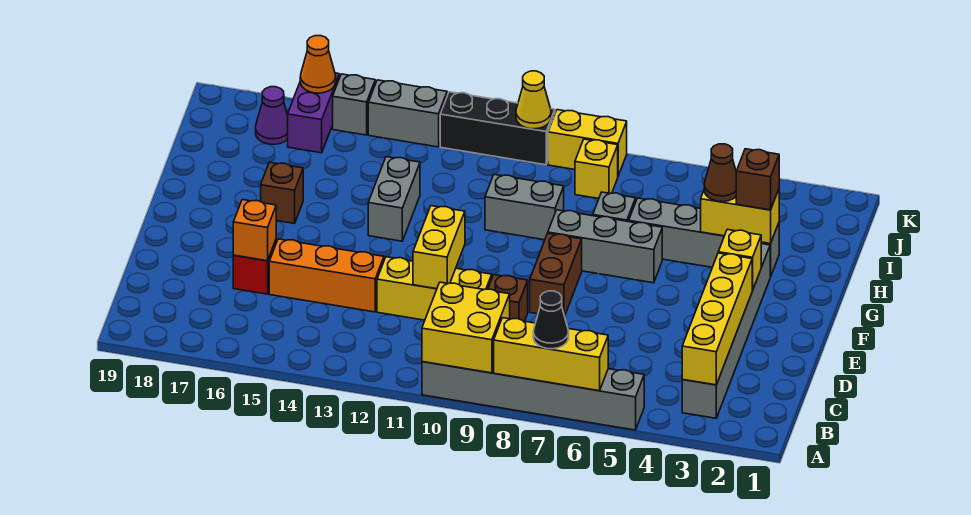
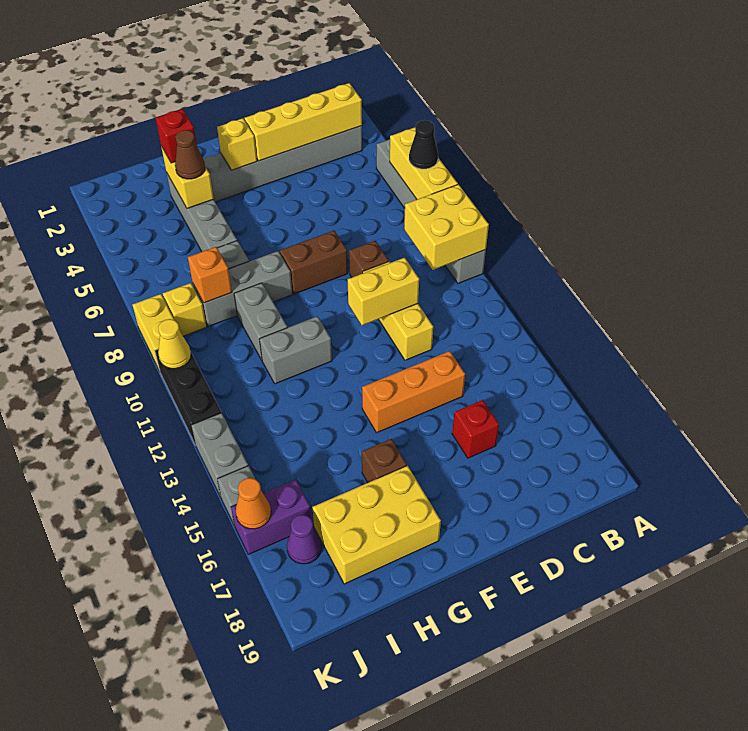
orange brick D13:D15 level 1 -> orange brick D14:F14 level 1
orange brick D16 level 2 -> orange brick I8 level 2
grey brick G6:G8 level 1 -> grey brick G8:I8 level 1
grey brick G13:H13 level 1 -> grey brick G11:H11 level 1
none -> yellow brick G17:I18 level 1
brown brick H3 level 3 -> red brick H3 level 3

